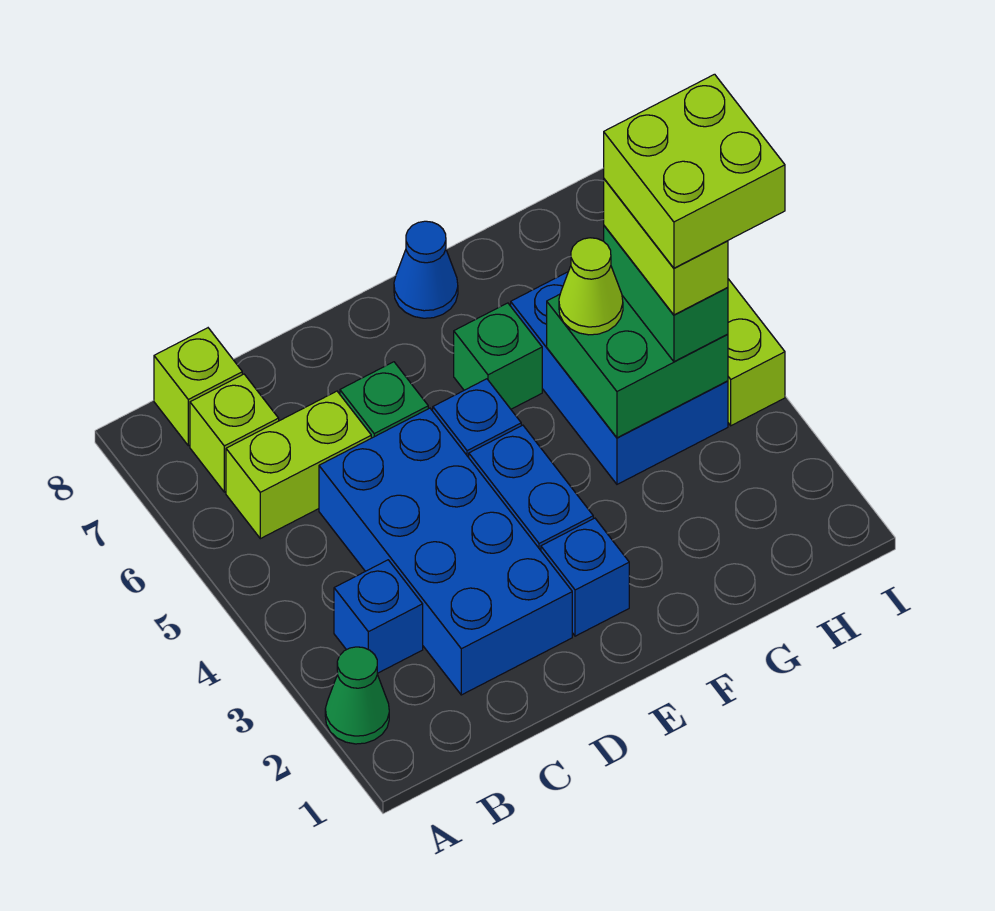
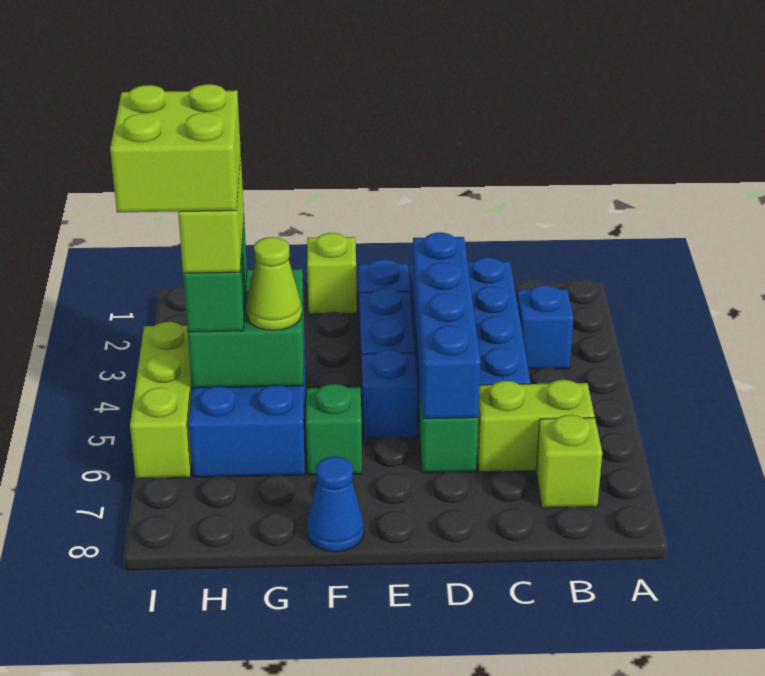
green cone A2 level 1 -> none
lime brick B8 level 1 -> lime brick F1 level 1
none -> blue brick D3:D6 level 2

